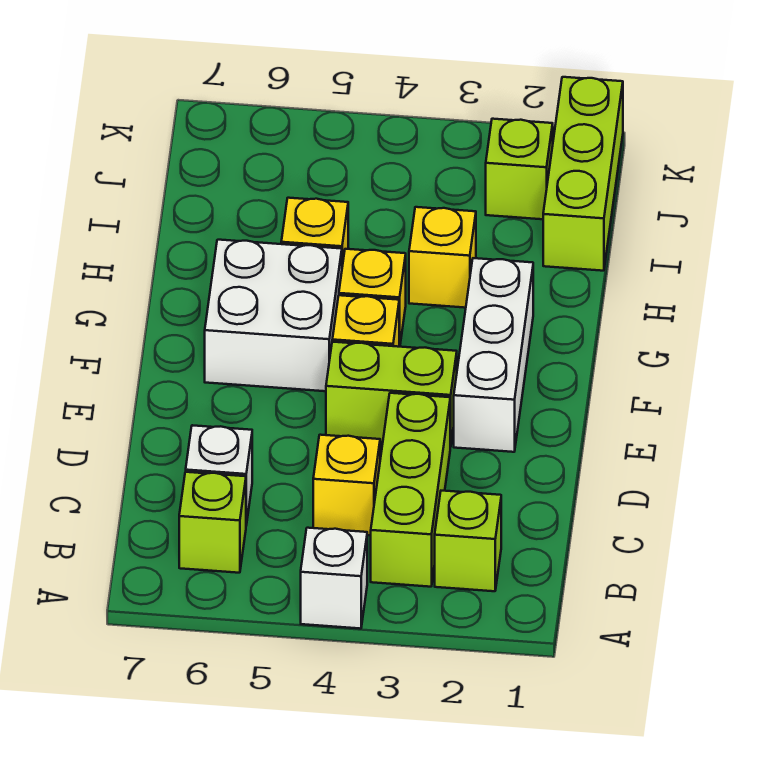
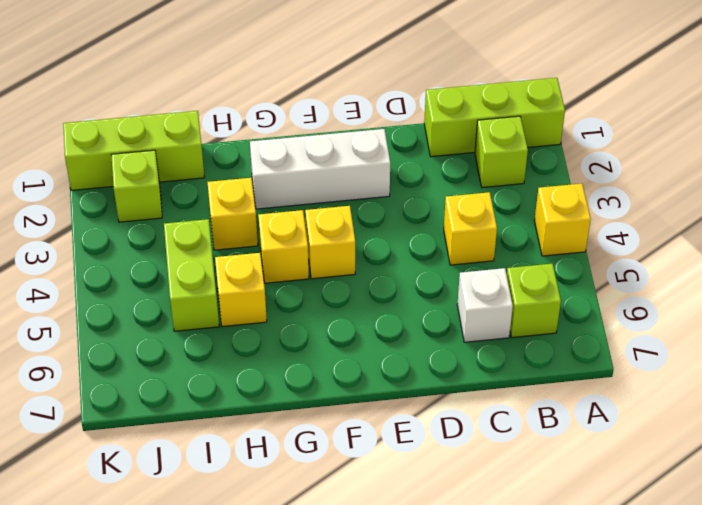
white brick A4 level 1 -> yellow brick A4 level 1
lime brick B3:D3 level 1 -> lime brick A1:C1 level 1
lime brick E3:E4 level 1 -> lime brick I4:I5 level 1
white brick F5:G6 level 1 -> none

